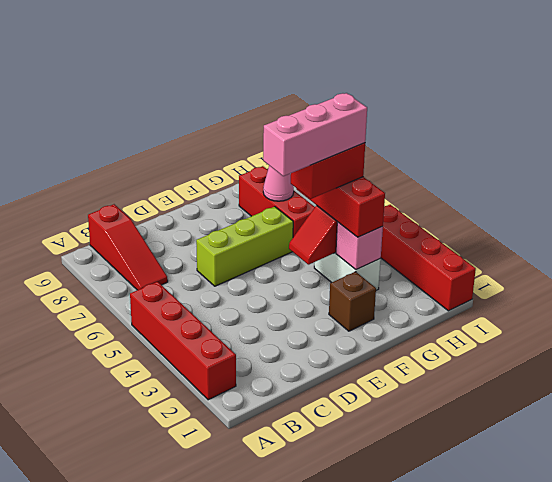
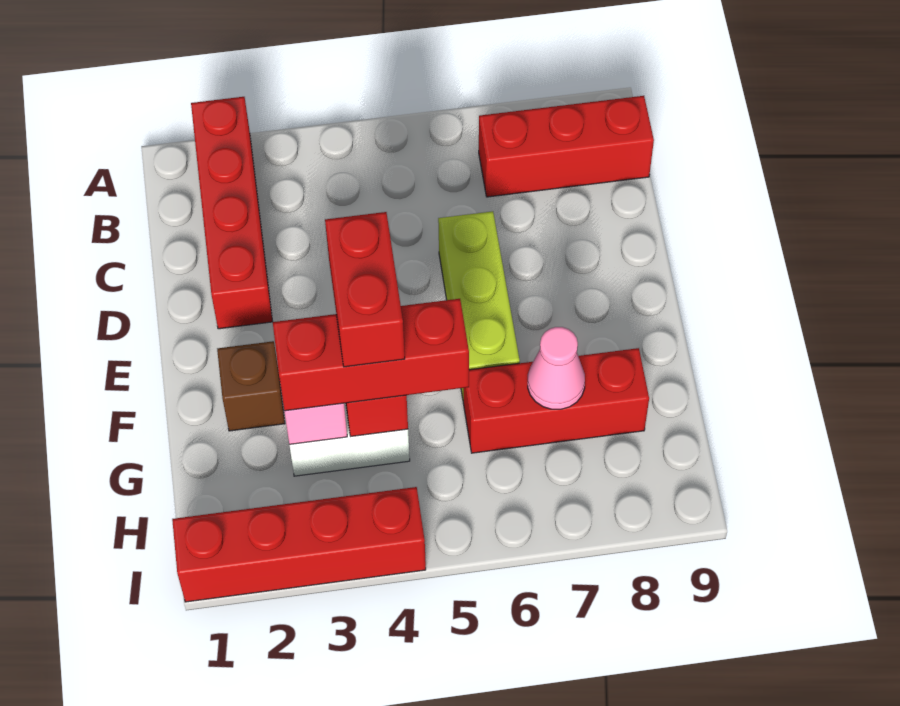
red brick A2:A5 level 1 -> red brick A2:D2 level 1
red slope B7:B9 level 1 top 9 -> red brick B7:B9 level 1
pink brick E4:G4 level 5 -> none

